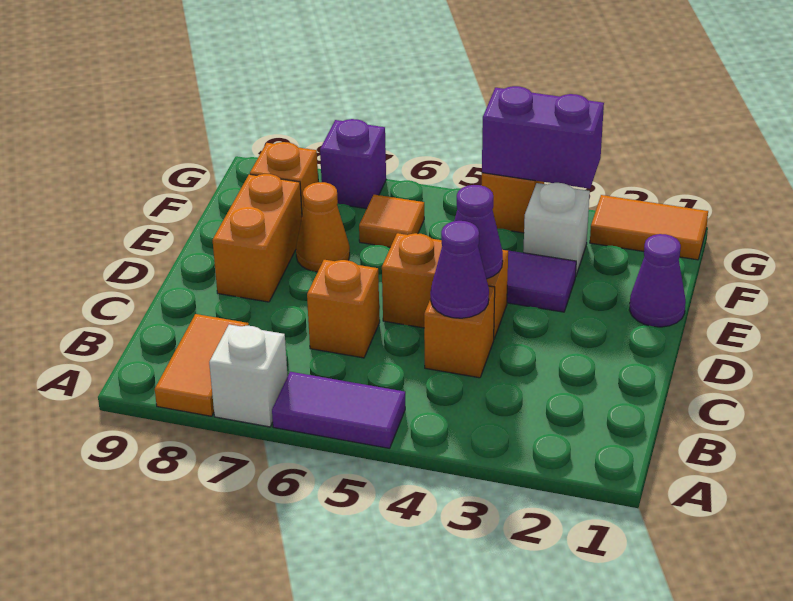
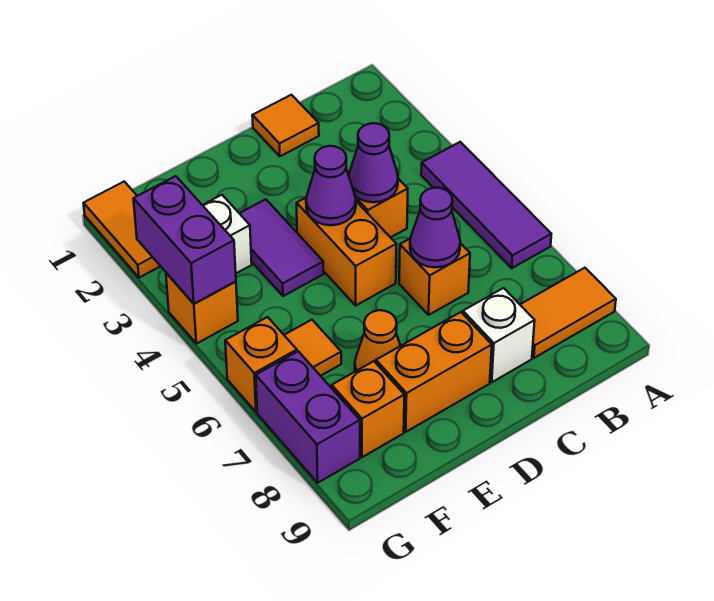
purple tile A5:A6 level 1 -> purple tile A4:A6 level 1
white brick A7 level 1 -> white brick C8 level 1
none -> orange tile C1 level 1
purple cone E1 level 1 -> purple cone C6 level 2
none -> orange brick G6 level 1
purple brick G7 level 1 -> purple brick G7:G8 level 1

